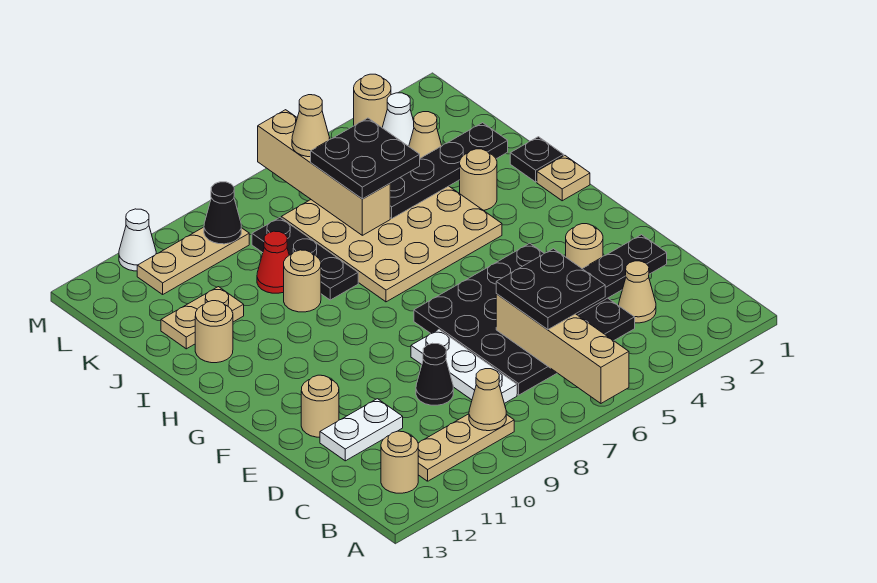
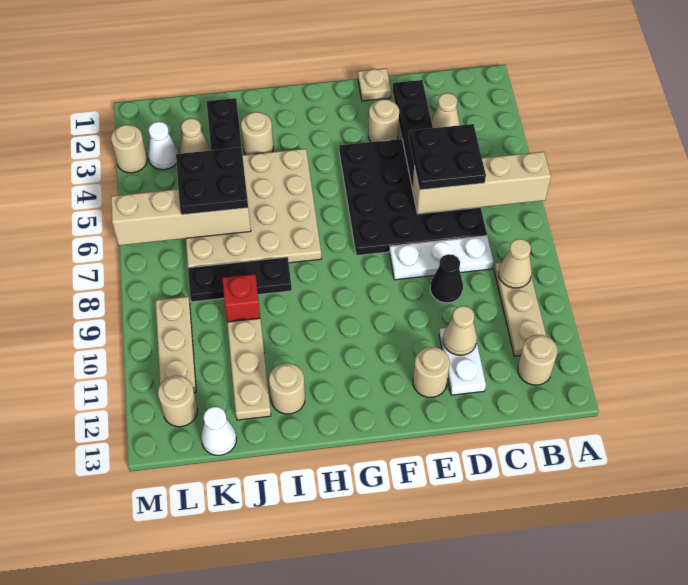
tan plate H1 level 1 -> tan plate E1 level 1
black plate I1 level 1 -> none
tan round brick I9 level 1 -> tan round brick L12 level 1
red cone J9 level 1 -> red brick J9 level 1
tan plate J11:J12 level 1 -> tan plate J10:J12 level 1
tan cone L6 level 3 -> tan cone D11 level 2
black cone L9 level 2 -> none
white cone M11 level 1 -> white cone K13 level 1

